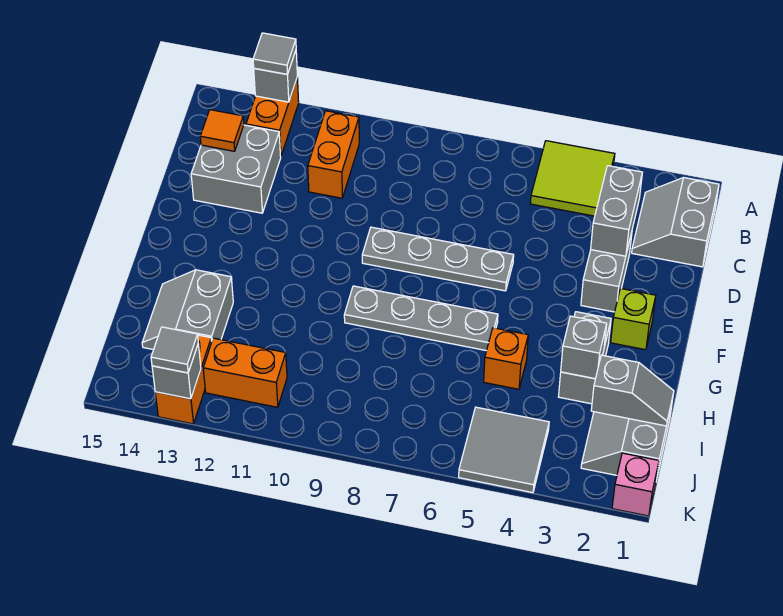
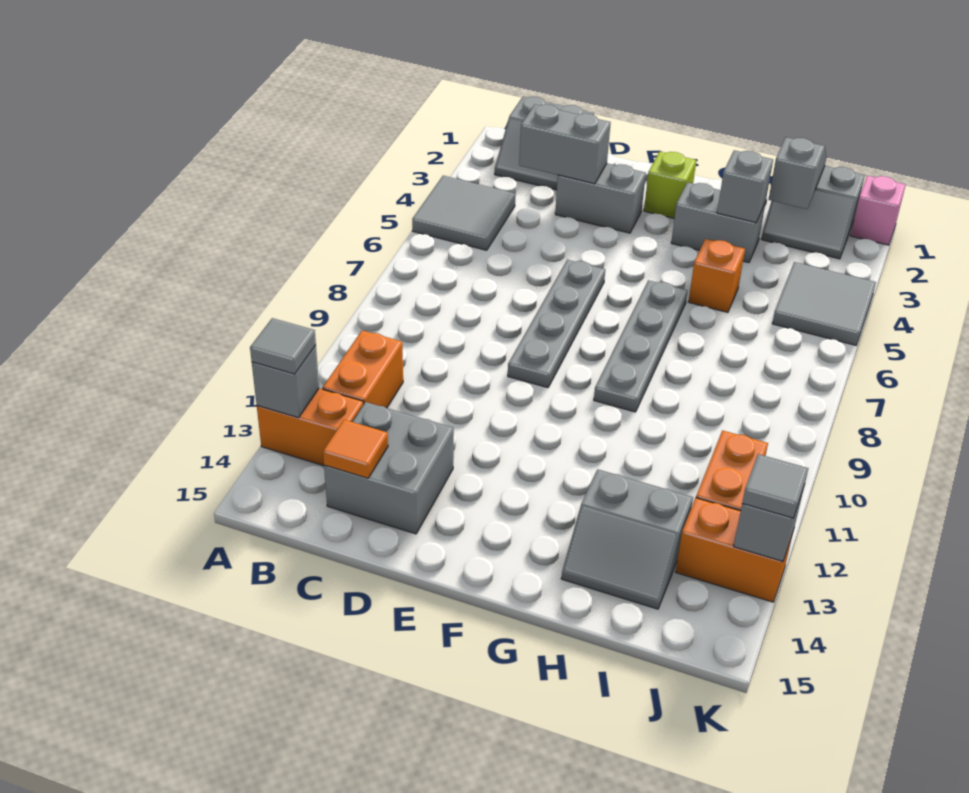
lime tile A4:B5 level 1 -> grey tile A4:B5 level 1
orange brick B11:C11 level 1 -> orange brick B11:B12 level 1

